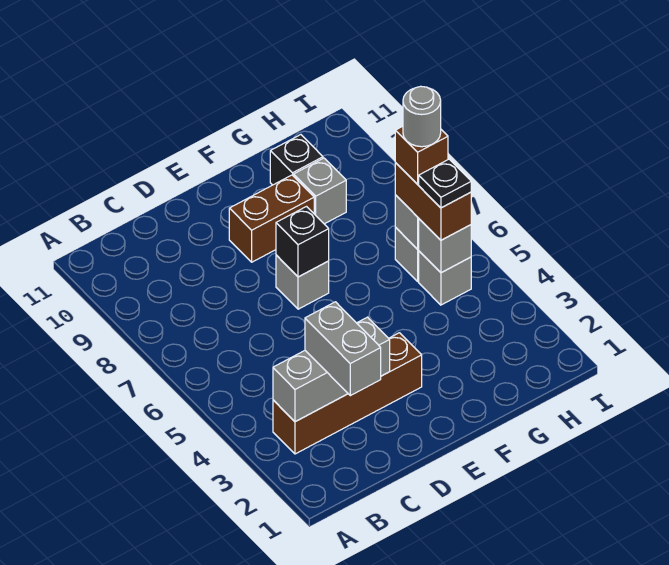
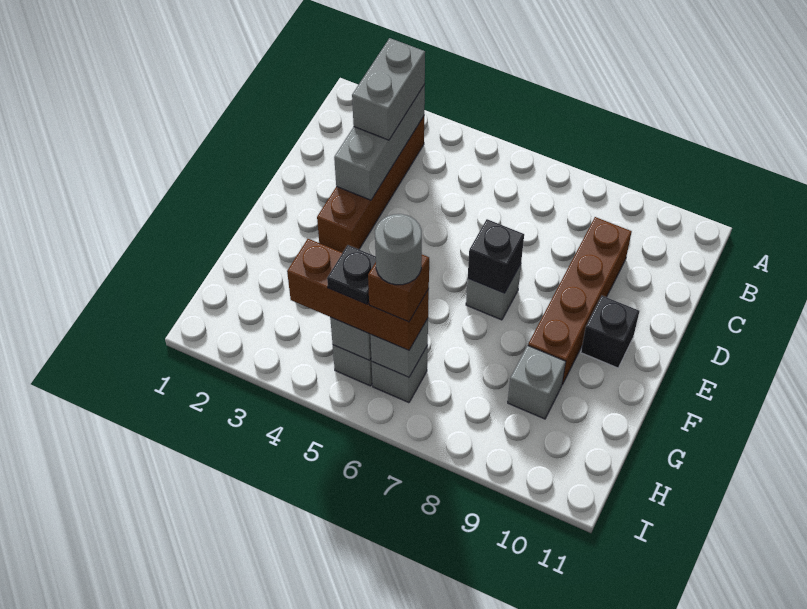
grey brick C2:C3 level 3 -> grey brick B3:C3 level 3
brown brick E9:F9 level 1 -> brown brick C9:F9 level 1
black brick G10 level 1 -> black brick E10 level 1
brown brick H5:H6 level 3 -> brown brick H4:H6 level 3

